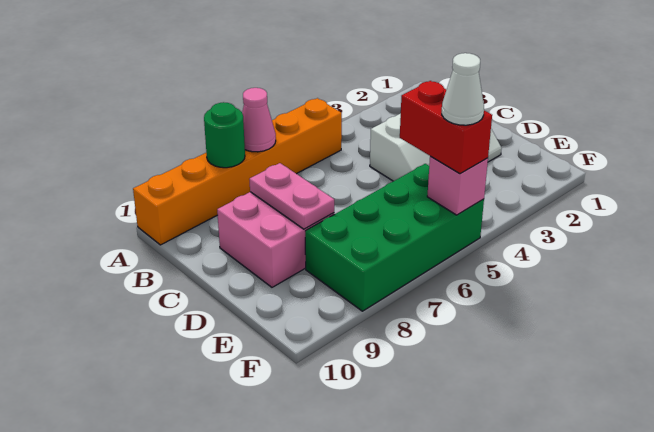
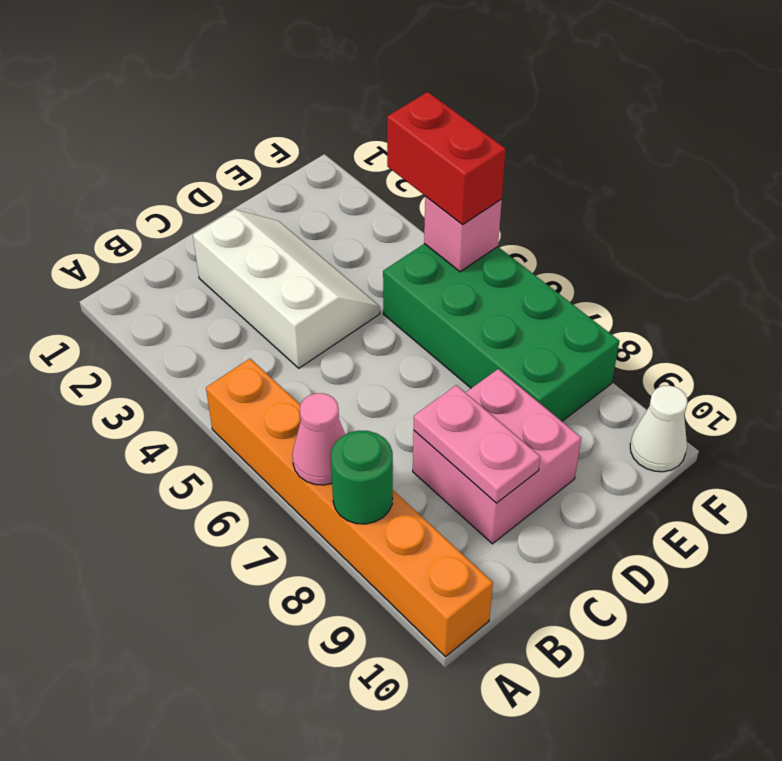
pink plate C8:D8 level 2 -> pink plate C8:C9 level 2
red brick E5:F5 level 3 -> red brick F4:F5 level 3
white cone F5 level 4 -> white cone F10 level 1

